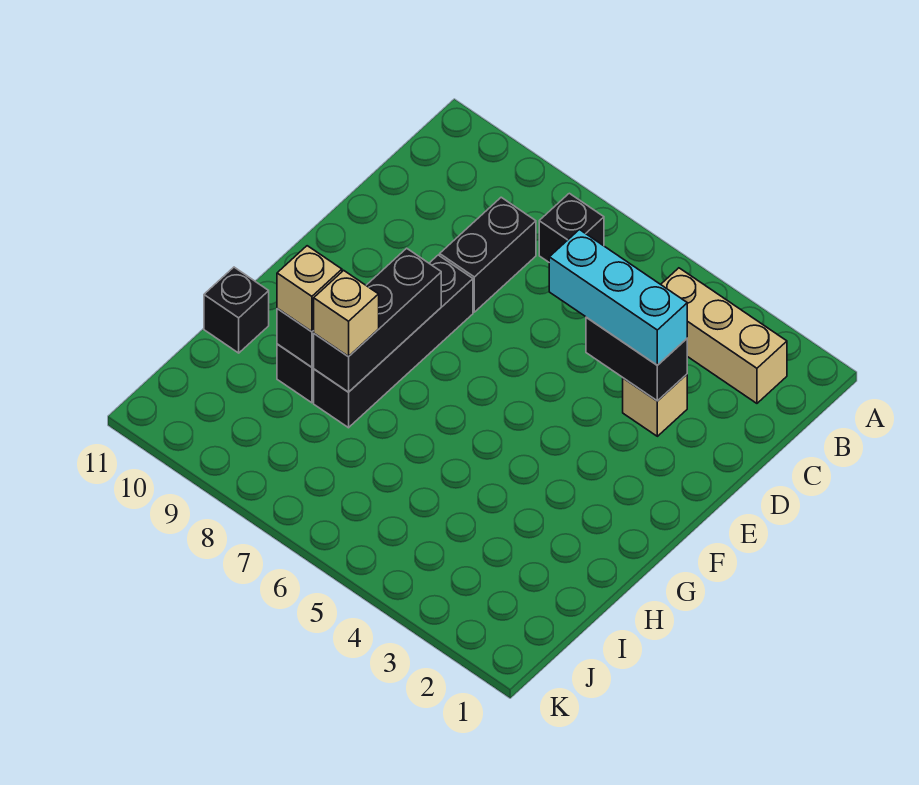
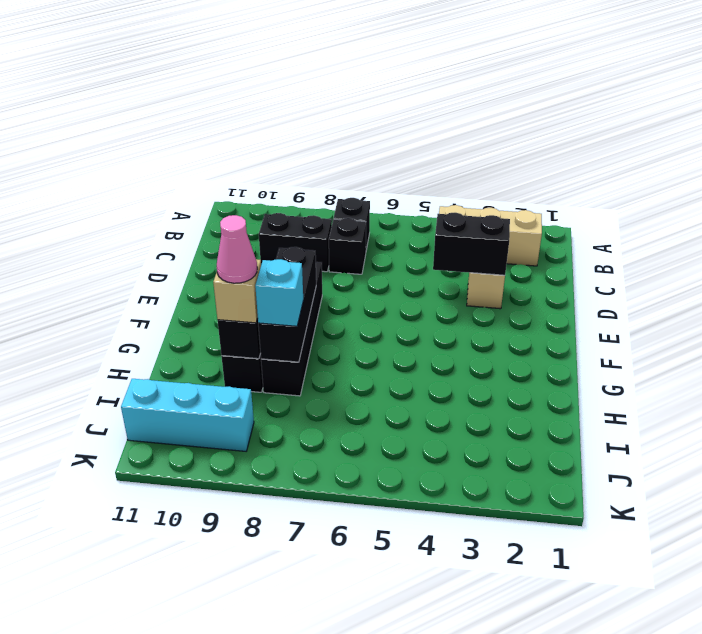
black brick C8:D8 level 1 -> black brick C8:C9 level 1
cyan brick D3:D5 level 3 -> cyan brick J9:J11 level 1
tan brick H8 level 3 -> cyan brick H8 level 3
none -> pink cone H9 level 4
black brick H11 level 1 -> black brick C7 level 1

